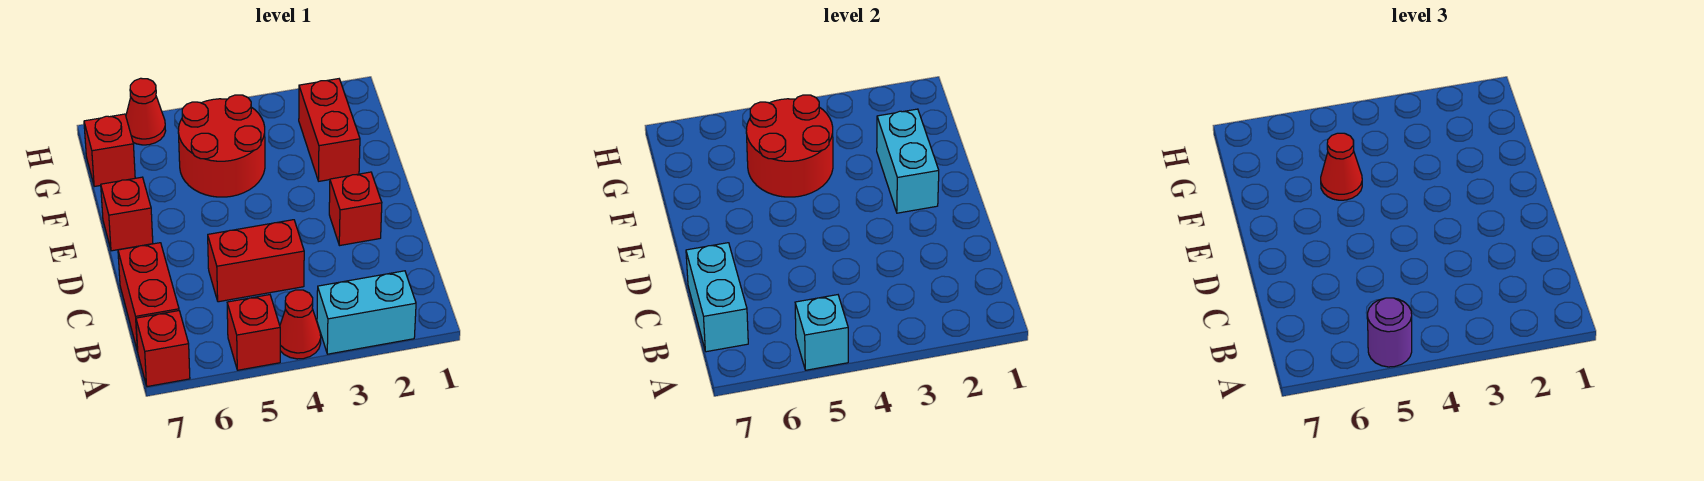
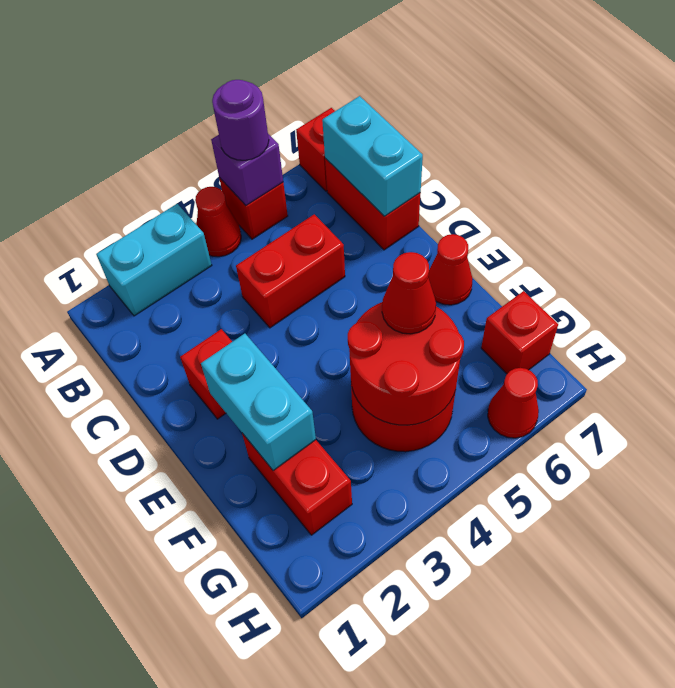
cyan brick A5 level 2 -> purple brick A5 level 2
red brick E7 level 1 -> red cone E7 level 1

